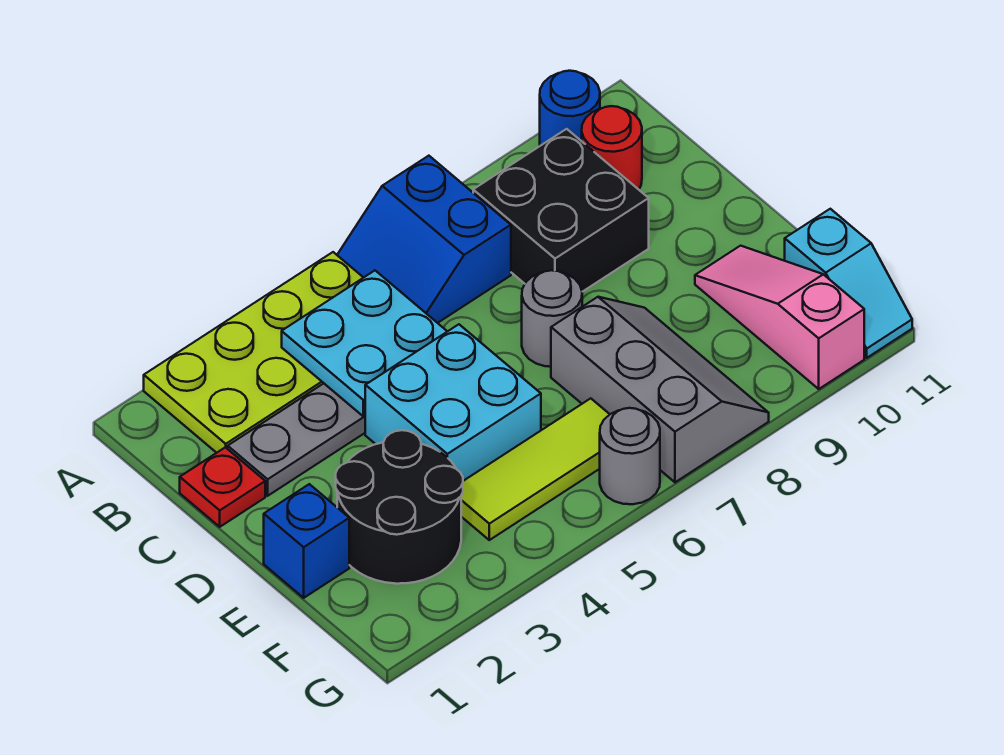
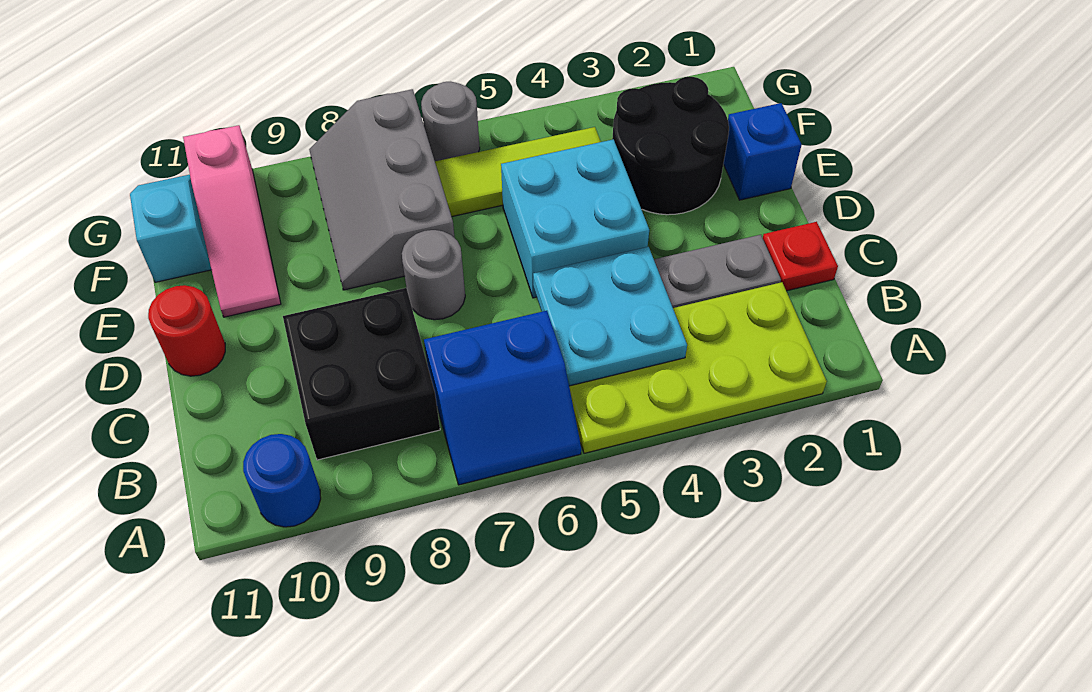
blue slope A6:B7 level 1 top 7 -> blue slope A6:B7 level 1 top B
red round brick B10 level 1 -> red round brick D11 level 1

